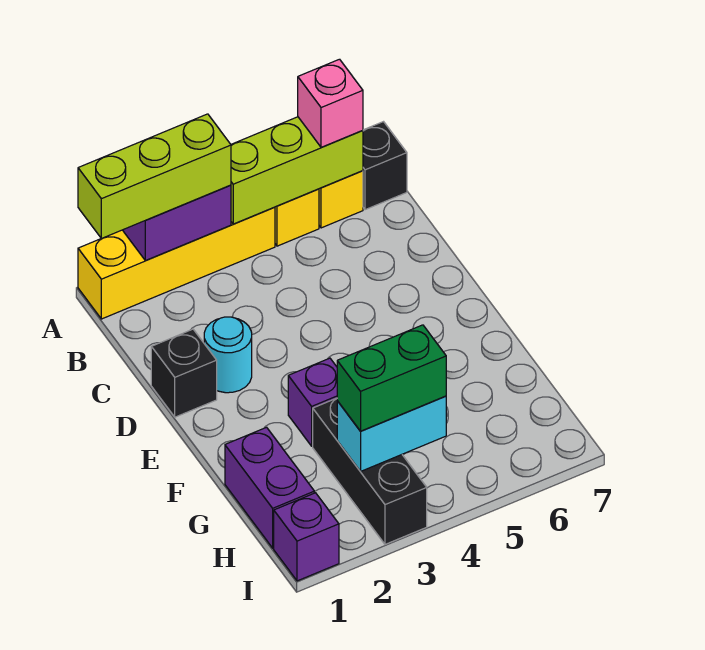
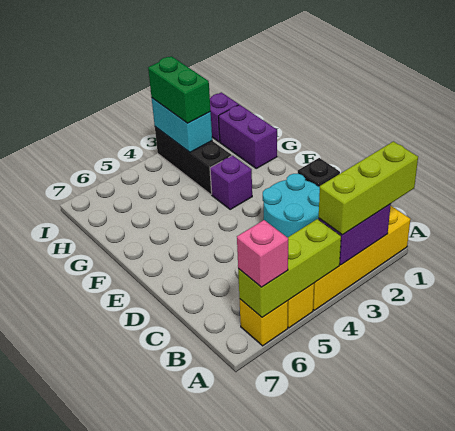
black brick A7 level 1 -> none
cyan round brick D2 level 1 -> cyan round brick C2:D3 level 1
cyan brick H3:H4 level 2 -> cyan brick H3:I3 level 2
green brick H3:H4 level 3 -> green brick H3:I3 level 3

